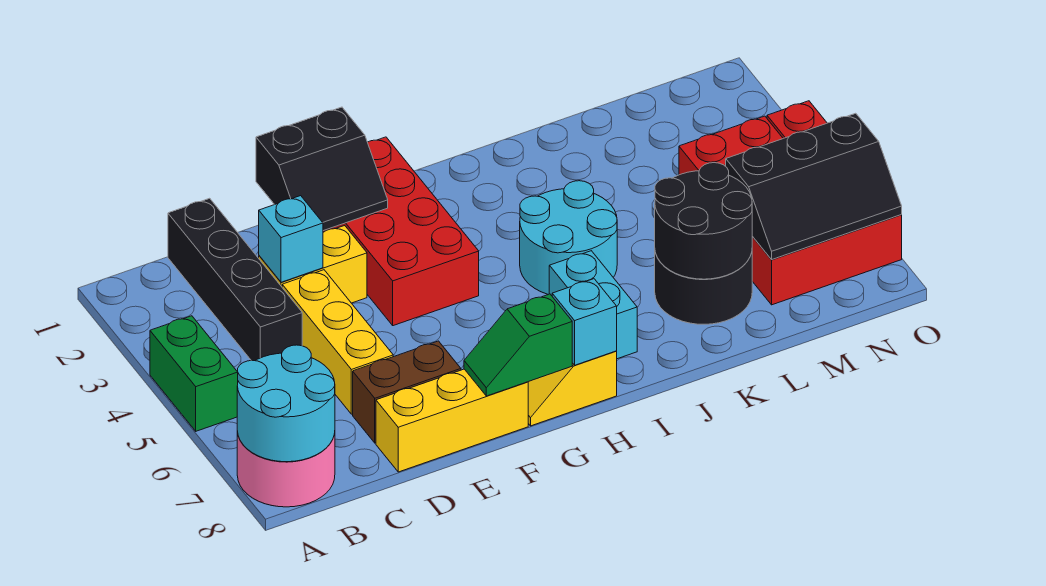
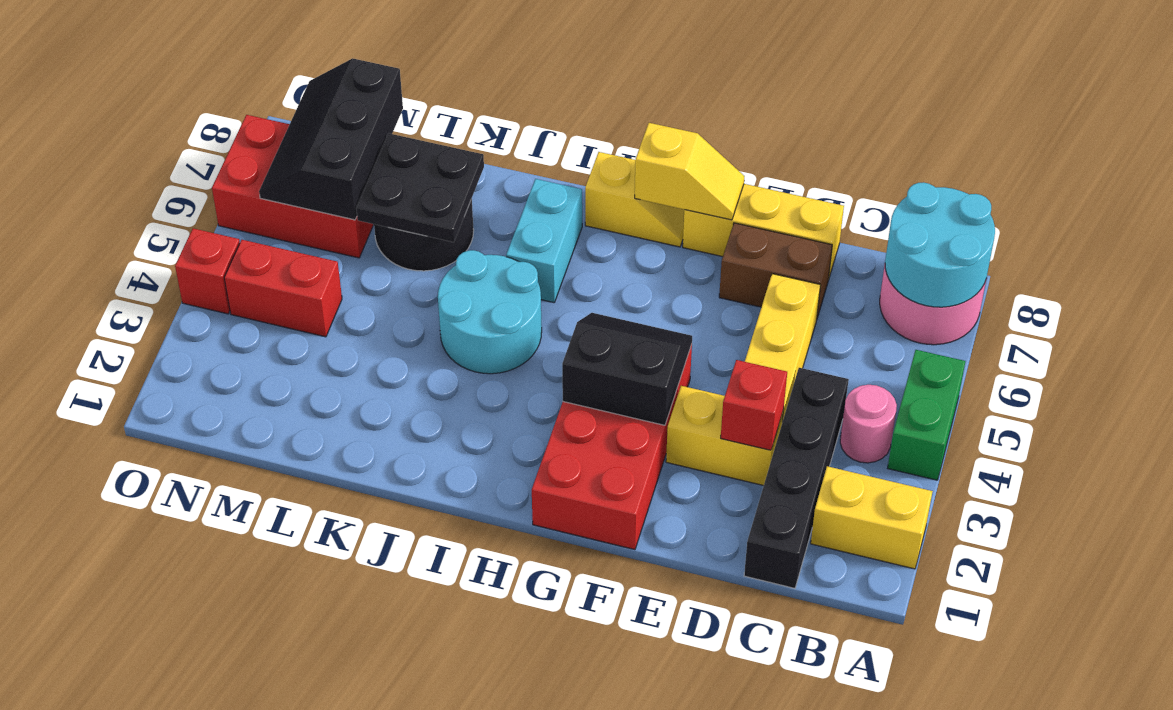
none -> yellow brick A2:B2 level 1
none -> pink round brick B4 level 1
cyan brick D3 level 2 -> red brick D3 level 2
black slope E1:F2 level 2 top 1 -> black slope F3:G4 level 2 top 3
green slope F8:G8 level 2 top G -> yellow slope F8:G8 level 2 top G
cyan brick H8 level 2 -> none
black round brick K6:L7 level 2 -> black plate K6:L7 level 2
black slope M6:O7 level 2 top 6 -> black slope M6:N8 level 2 top M

